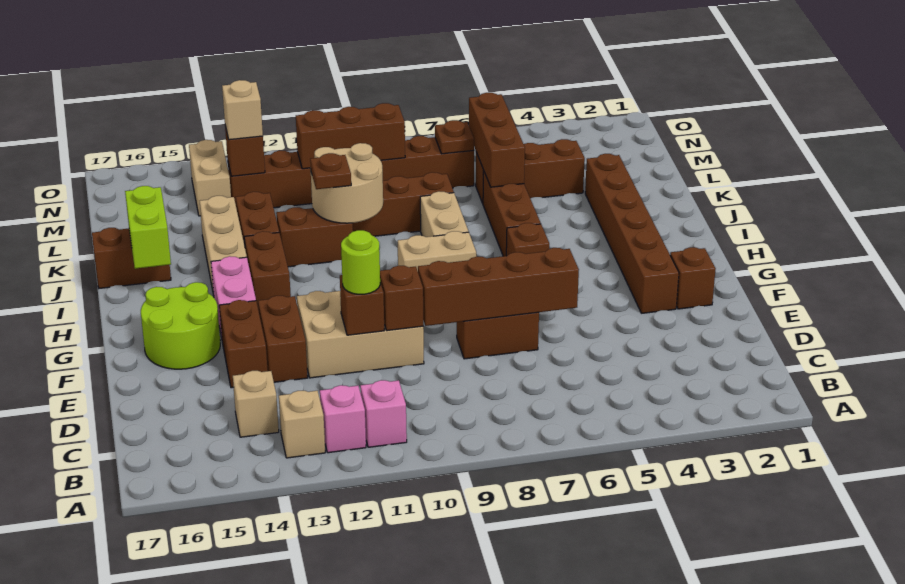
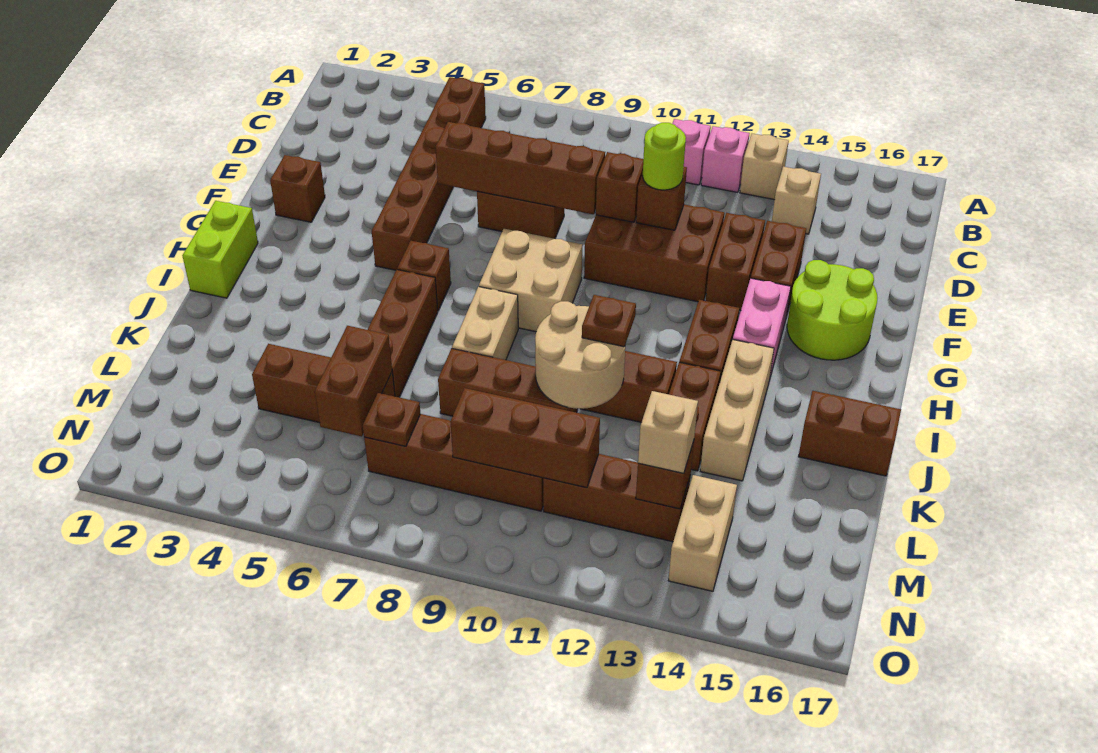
tan brick E10:F12 level 1 -> brown brick E10:F12 level 1
brown brick F3:K3 level 1 -> brown brick B5:G5 level 1
tan brick H8:H9 level 1 -> tan brick G8:H9 level 1
lime brick I16:J16 level 2 -> lime brick H1:I1 level 1
brown brick K6:M6 level 2 -> brown brick L6:M6 level 2

